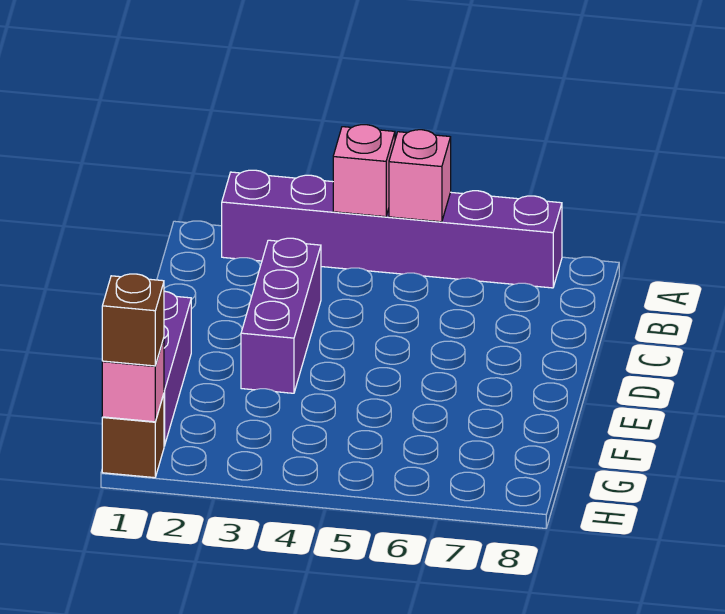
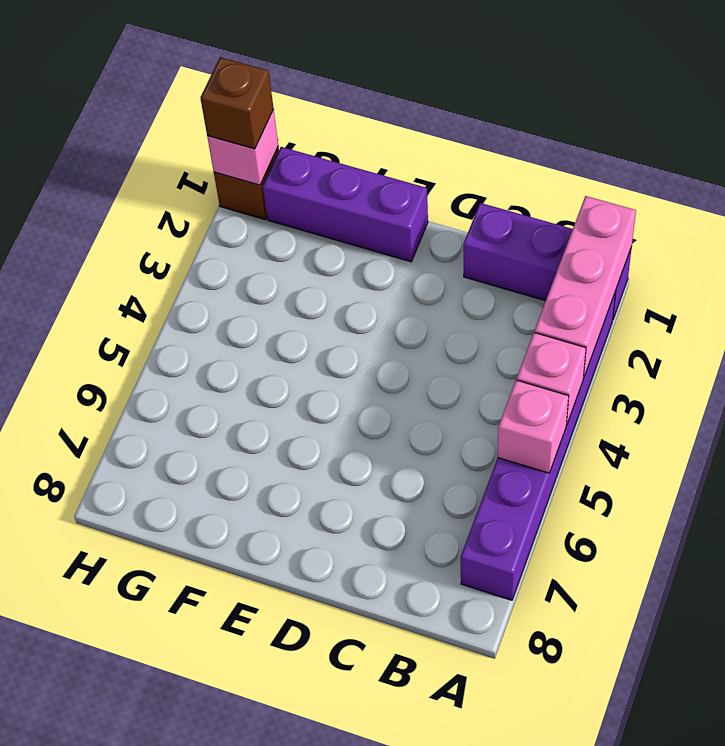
none -> pink brick A1:A3 level 2
purple brick C3:E3 level 1 -> purple brick A1:C1 level 1

